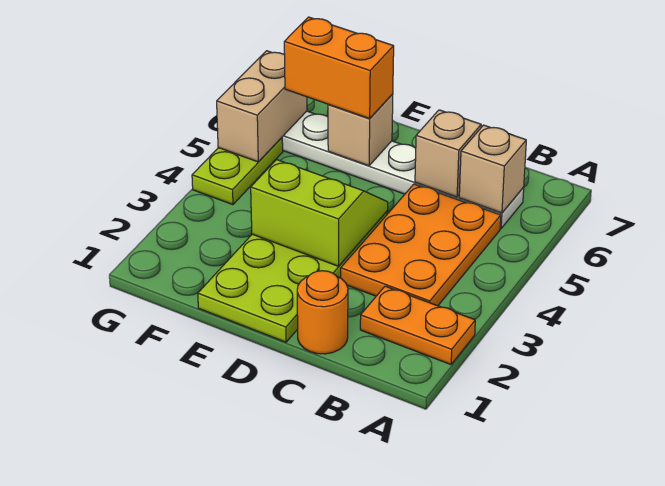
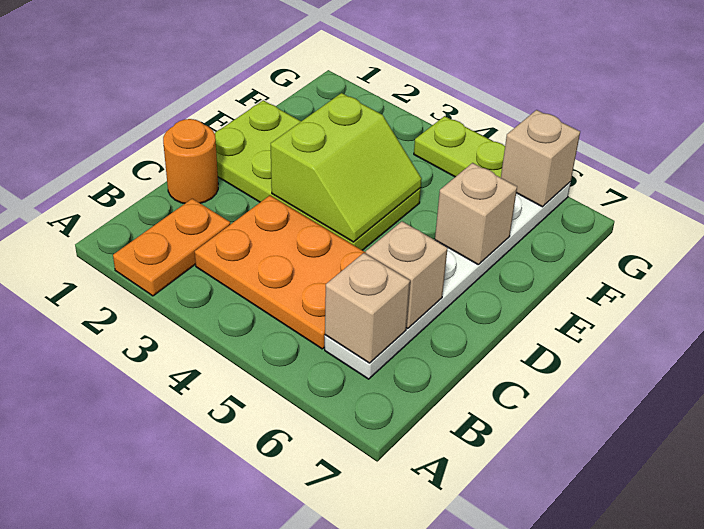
orange brick E6:F6 level 3 -> none
tan brick G5:G6 level 2 -> tan brick G6 level 2

